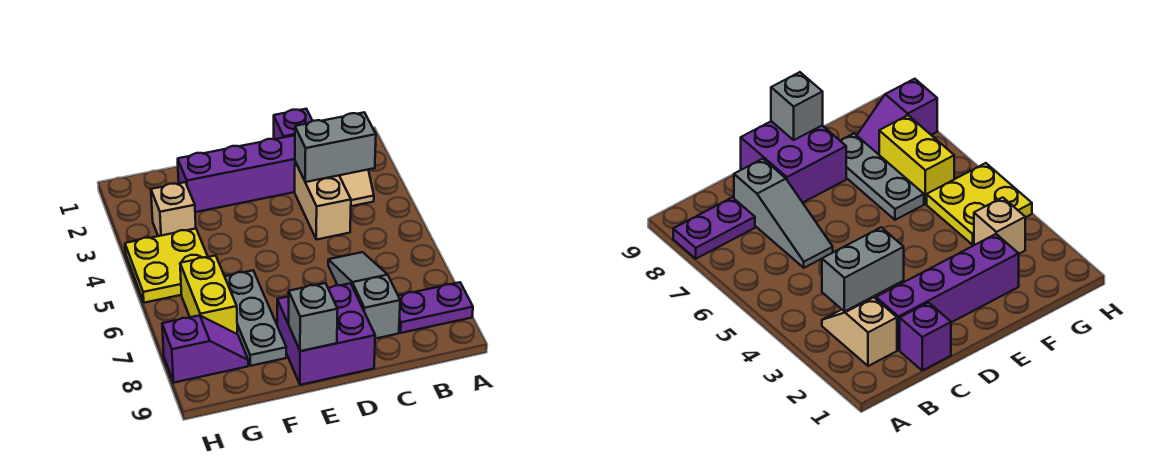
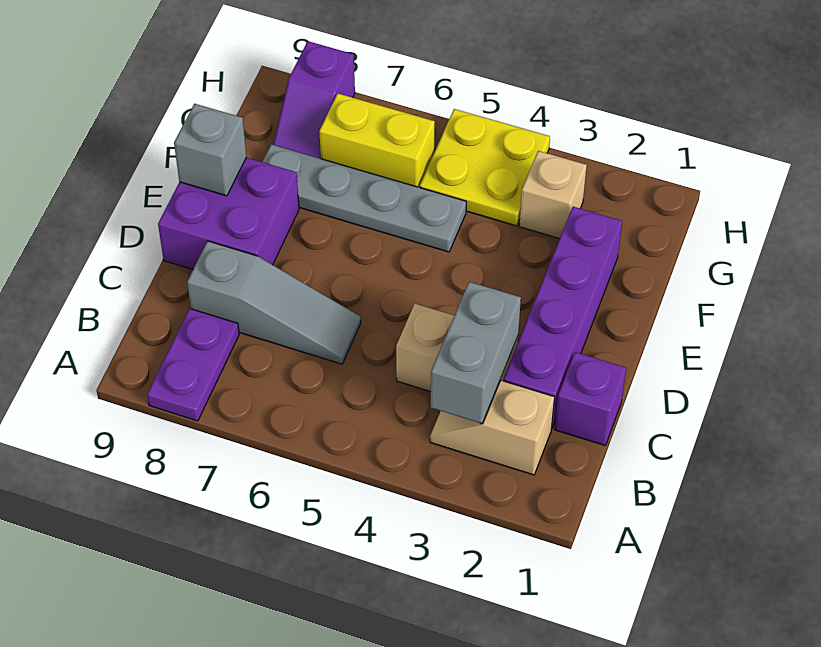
grey plate F6:F8 level 1 -> grey plate F5:F8 level 1

